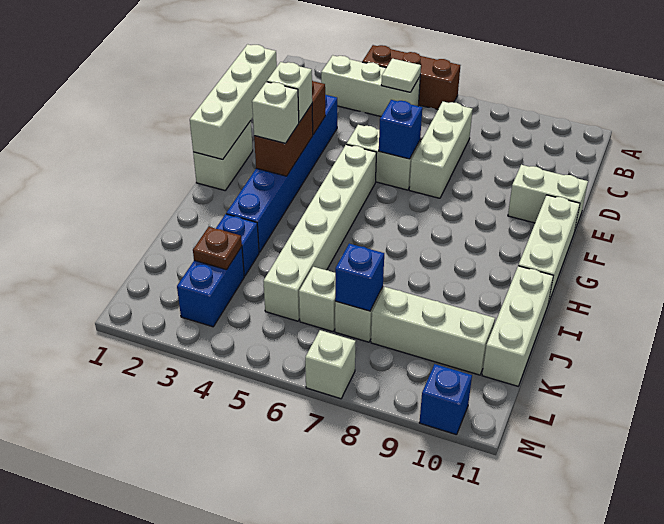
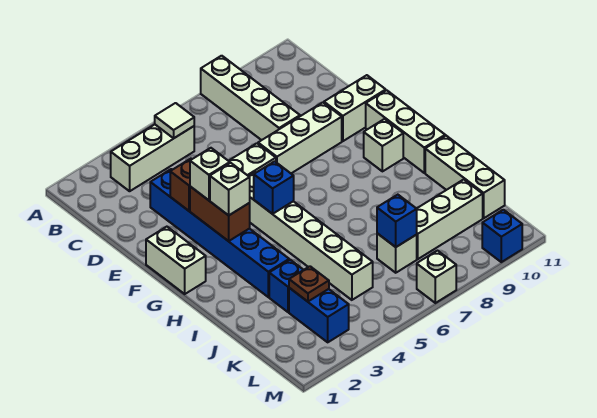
brown brick A4:A6 level 1 -> none
white brick C7:E7 level 1 -> white brick E7:E9 level 1
white brick D1:G1 level 2 -> white brick A8:D8 level 1
blue brick E6 level 2 -> blue brick G5 level 2
white brick K6 level 1 -> white brick G10 level 1

